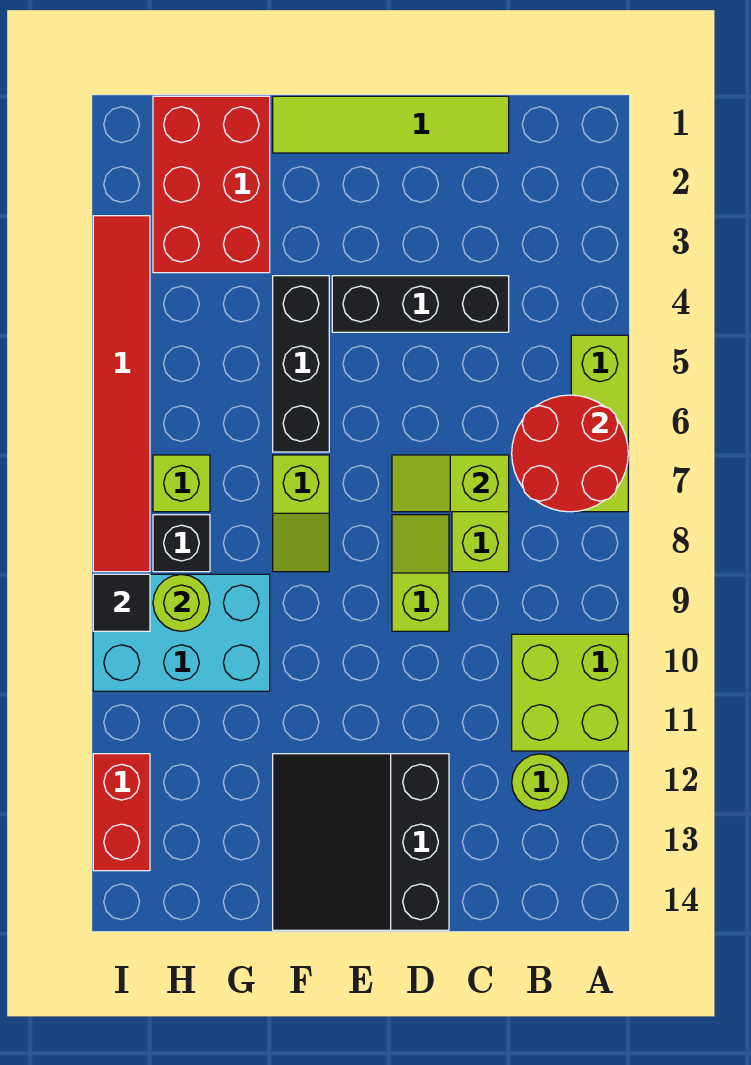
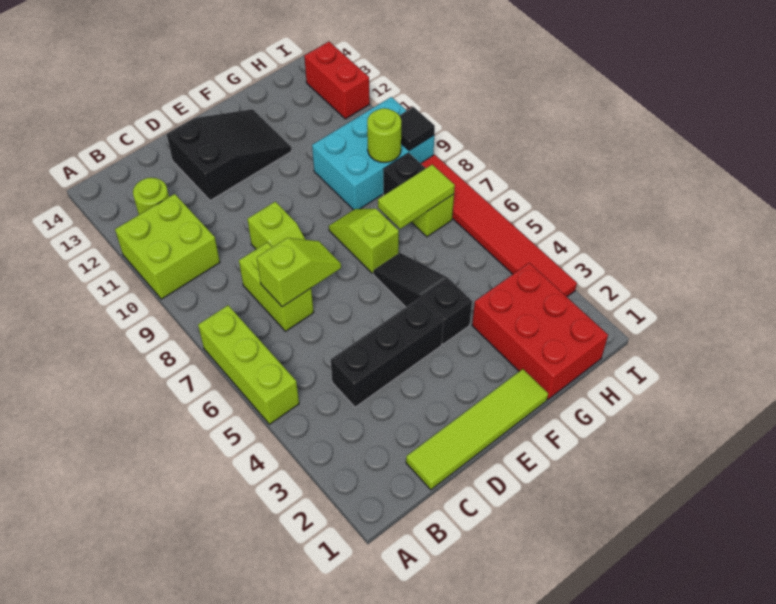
red round brick A6:B7 level 2 -> none
black slope D12:F14 level 1 top D -> black slope D12:F13 level 1 top D
black brick F4:F6 level 1 -> black slope F4:F6 level 1 top 4
none -> lime tile G7:H7 level 2

